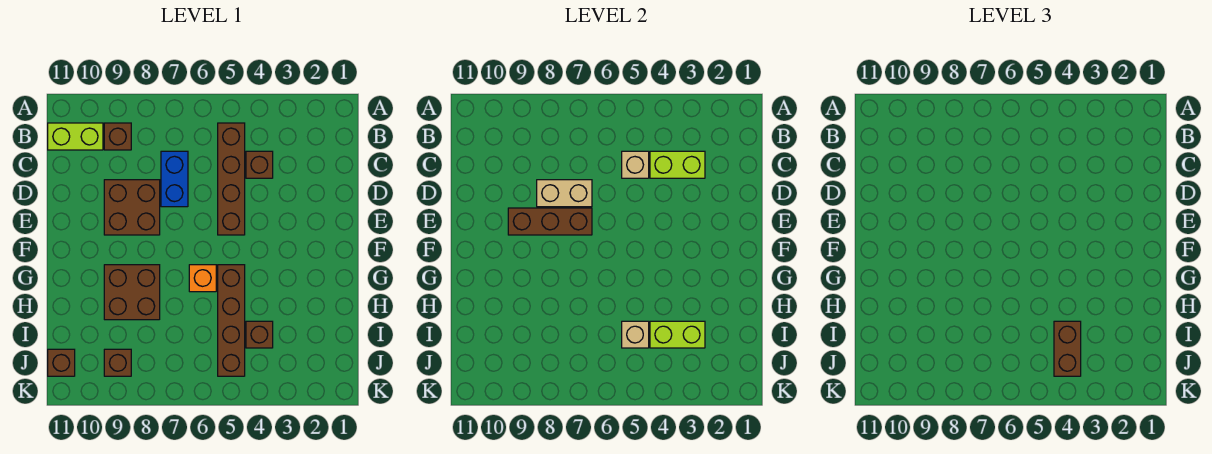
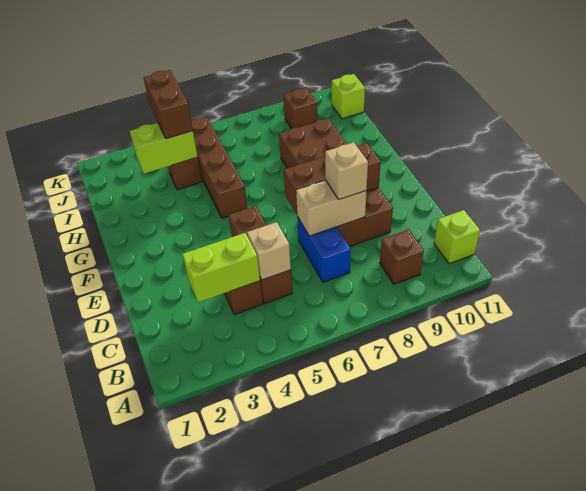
brown brick B5:E5 level 1 -> brown brick C5:E5 level 1
lime brick B10:B11 level 1 -> lime brick B11 level 1
orange brick G6 level 1 -> none
tan brick I5 level 2 -> tan brick D8 level 3
brown brick J11 level 1 -> lime brick J11 level 1

